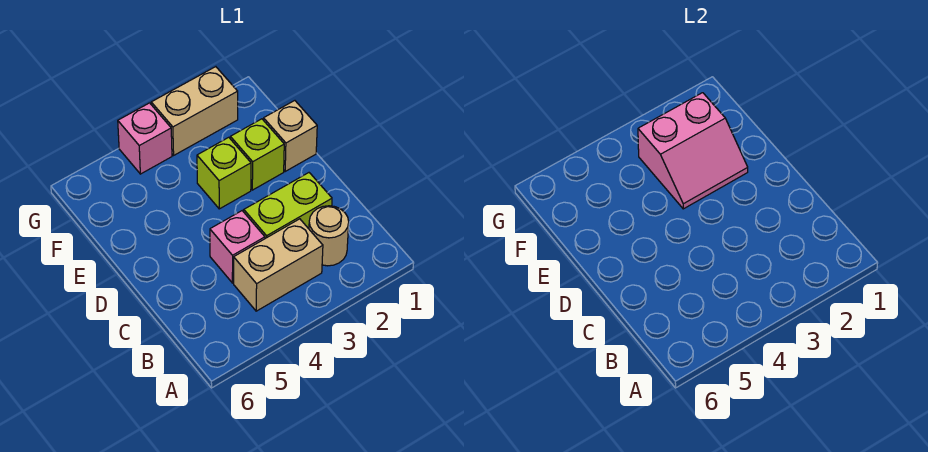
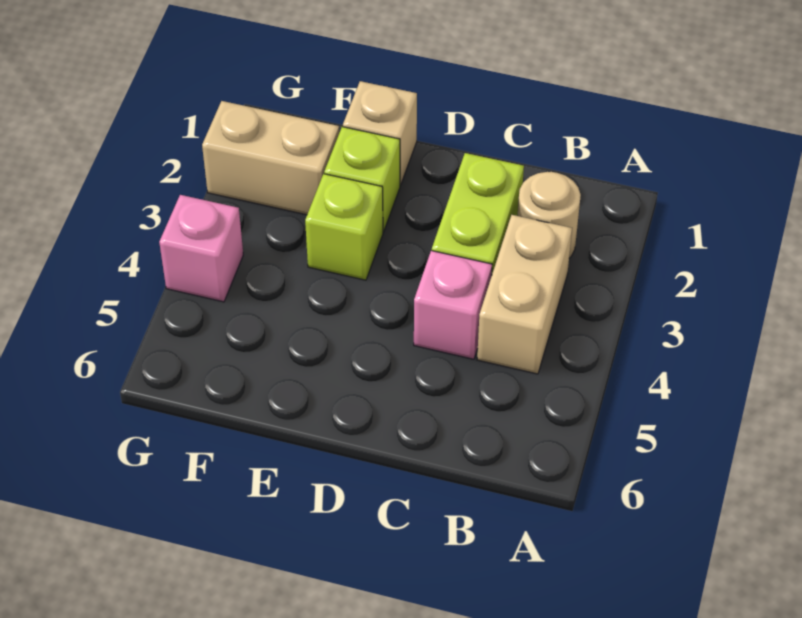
pink slope E2:F3 level 2 top F -> none
tan brick G2:G3 level 1 -> tan brick F2:G2 level 1

